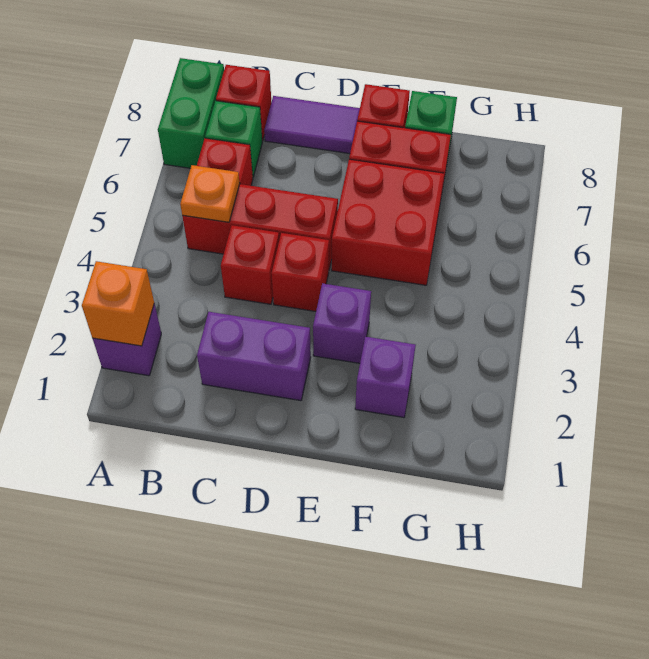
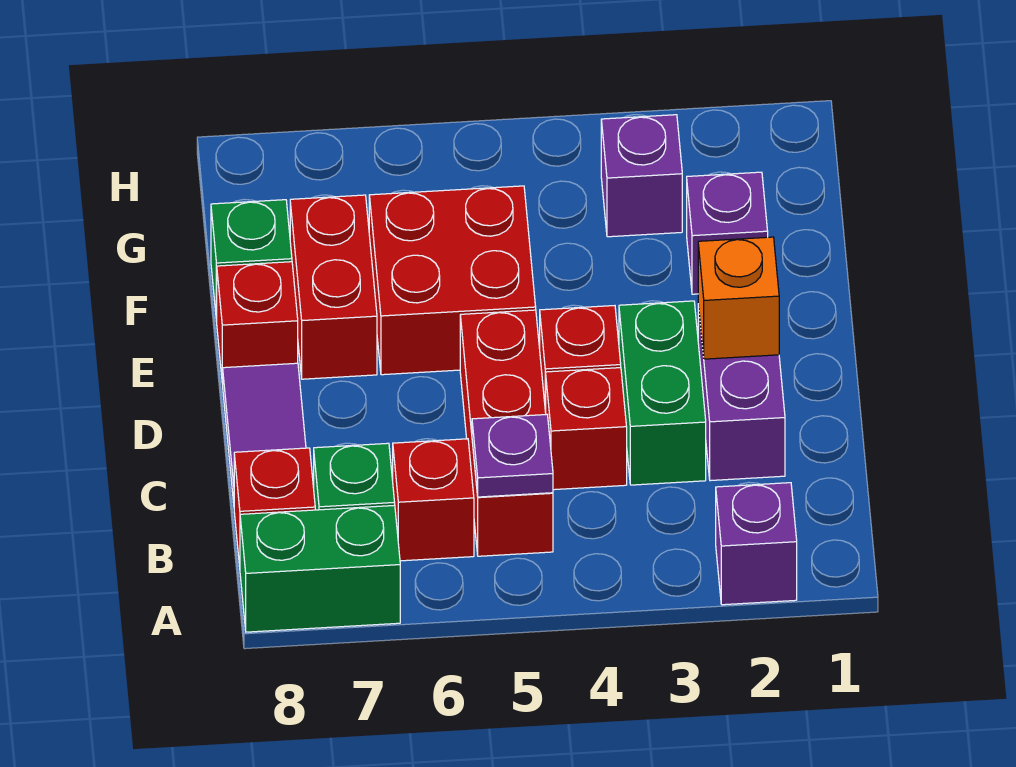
orange brick A2 level 2 -> orange brick D2 level 2
orange plate B5 level 2 -> purple plate B5 level 2
none -> green brick C3:D3 level 1
purple brick E3 level 1 -> purple brick G3 level 1

